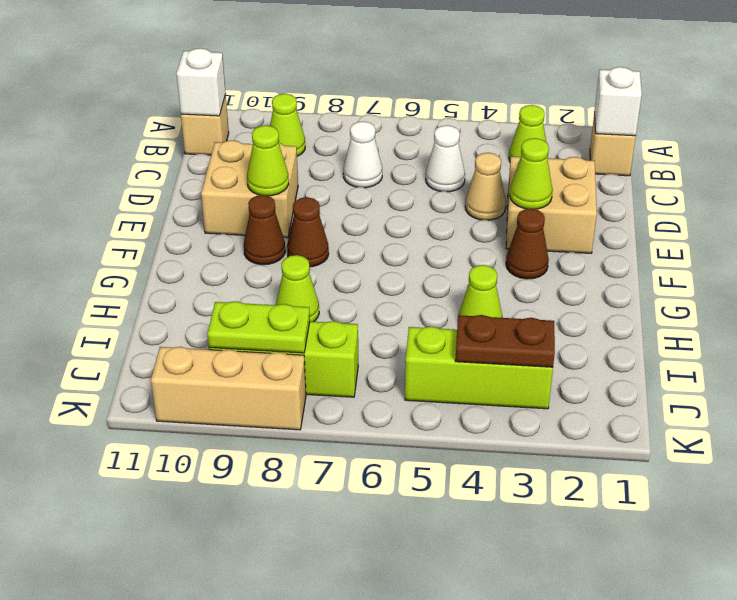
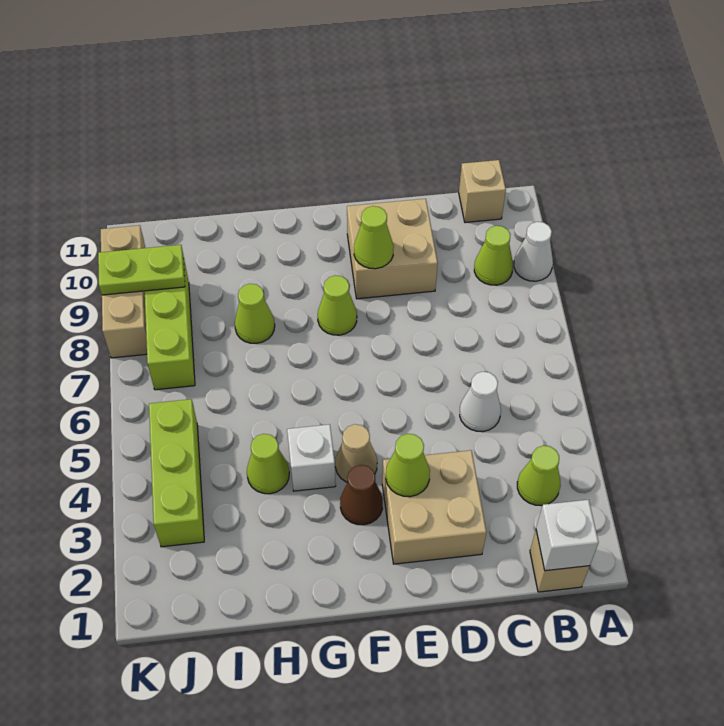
white brick B11 level 2 -> white brick G4 level 1
white cone C7 level 1 -> white cone A9 level 1
tan cone D4 level 1 -> tan cone F4 level 1
brown cone F8 level 1 -> lime cone F8 level 1
brown cone F9 level 1 -> none
brown plate J3:J4 level 2 -> none
lime plate J8:J9 level 2 -> lime plate J9:K9 level 2

